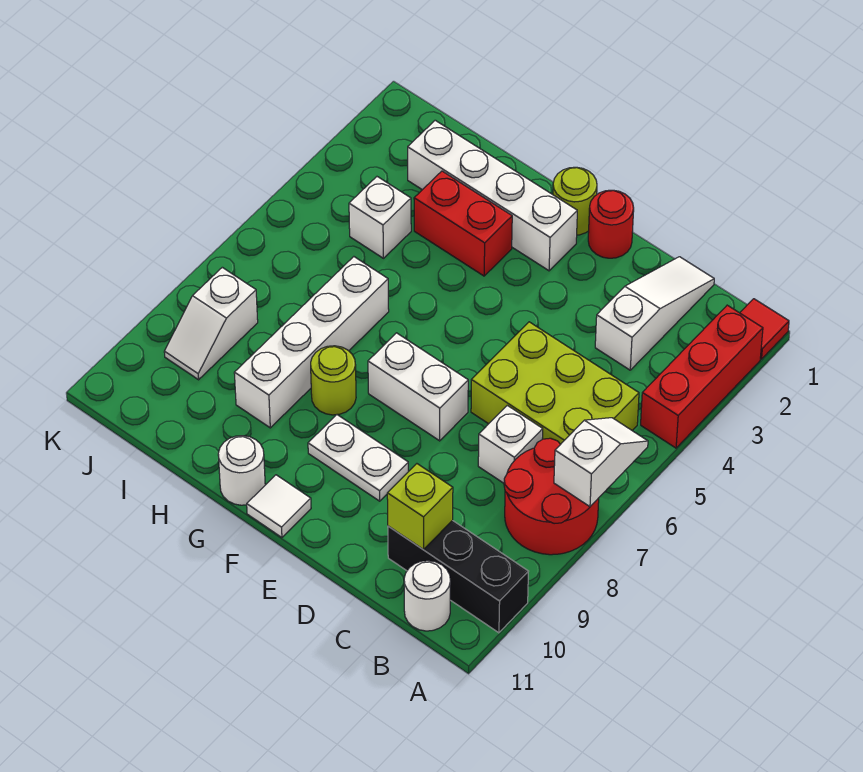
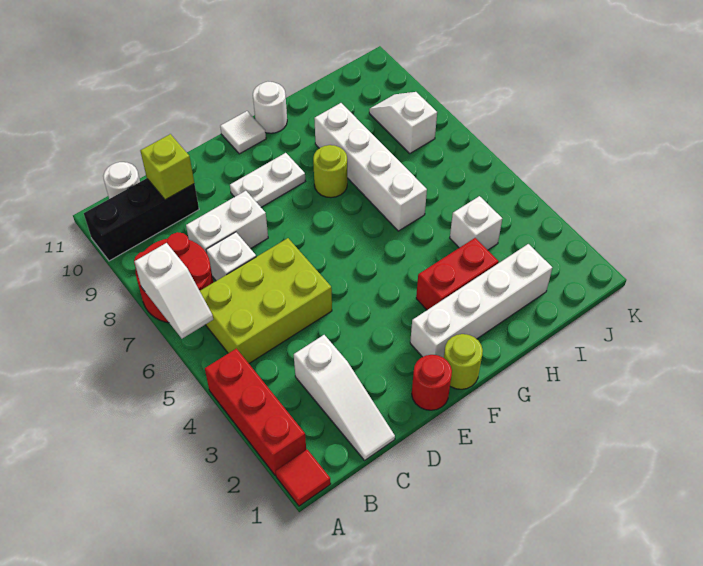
white brick E7:F7 level 1 -> white brick C8:D8 level 1

